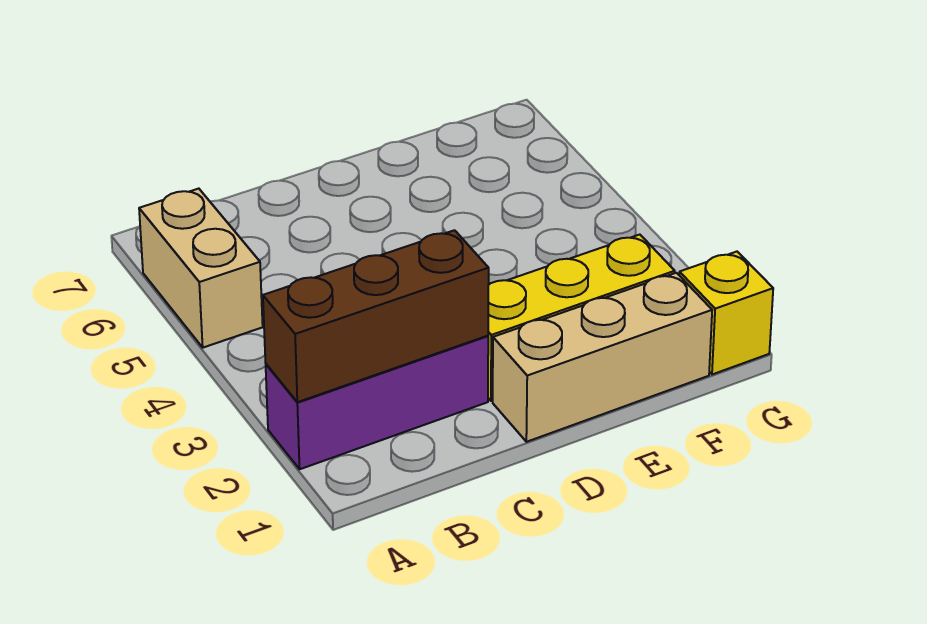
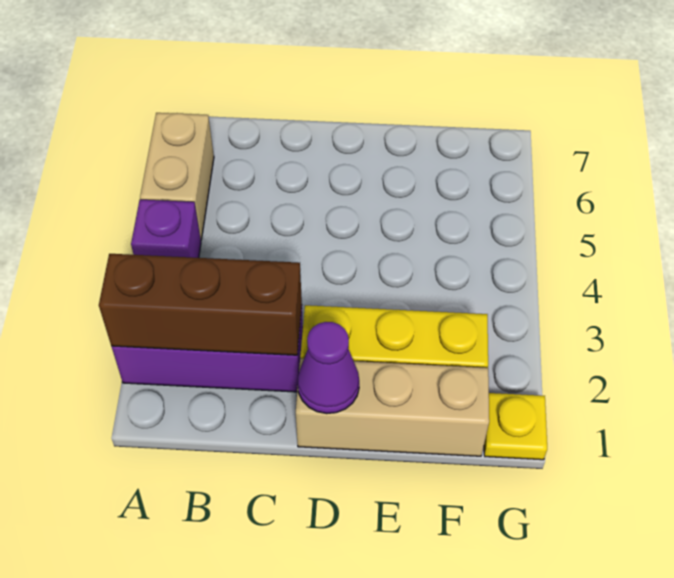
none -> purple brick A4 level 1
none -> purple cone D1 level 2
yellow brick G1 level 1 -> yellow plate G1 level 1

